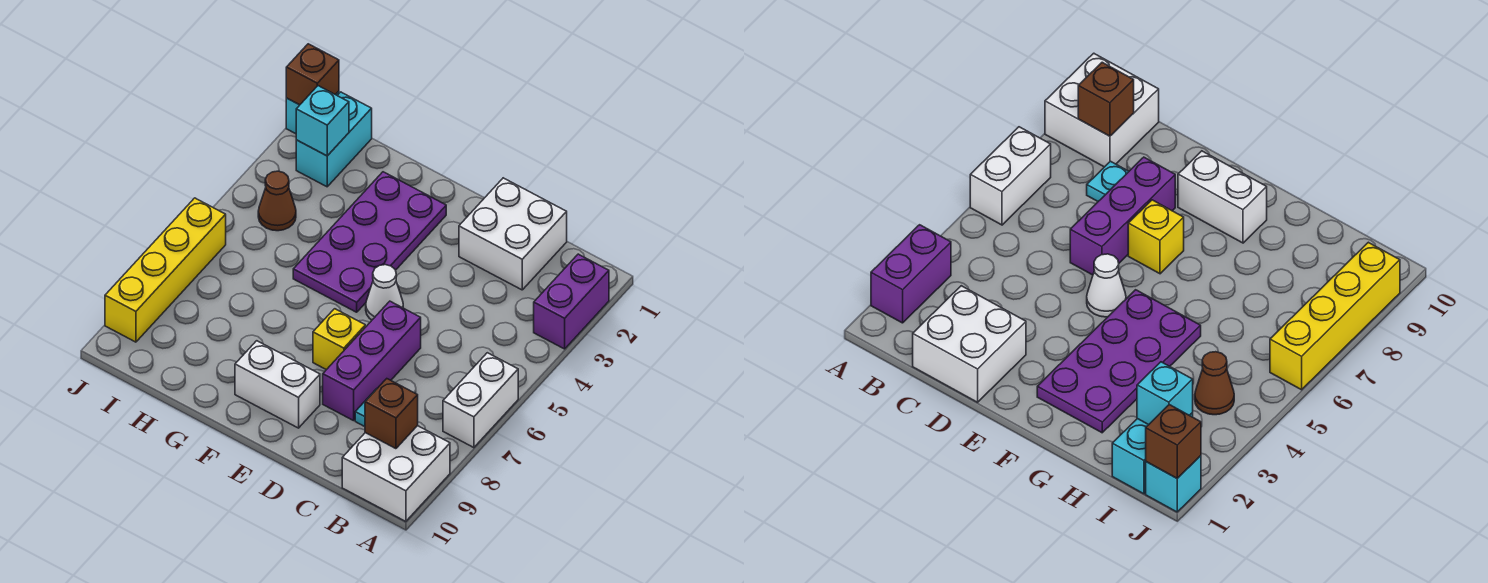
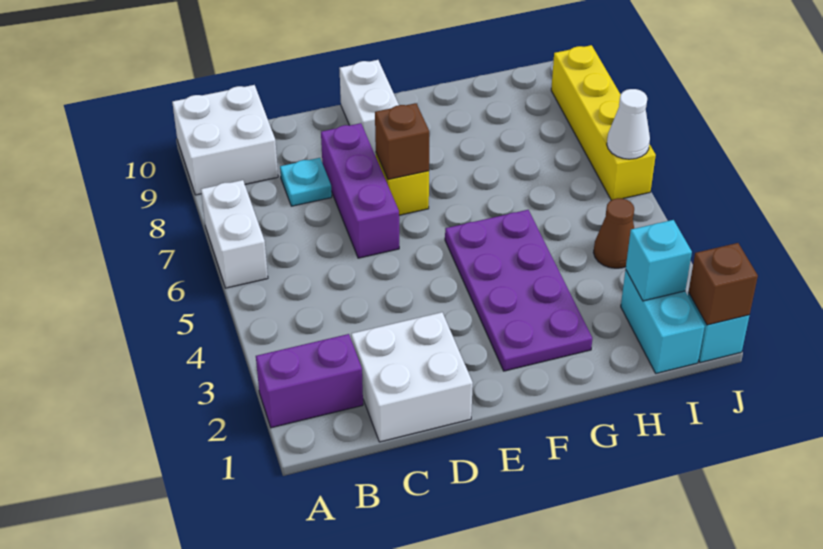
purple brick A2:A3 level 1 -> purple brick A2:B2 level 1
brown brick B9 level 2 -> brown brick E7 level 2
white cone E5 level 1 -> white cone J6 level 2
white brick E9:F9 level 1 -> white brick E9:E10 level 1

